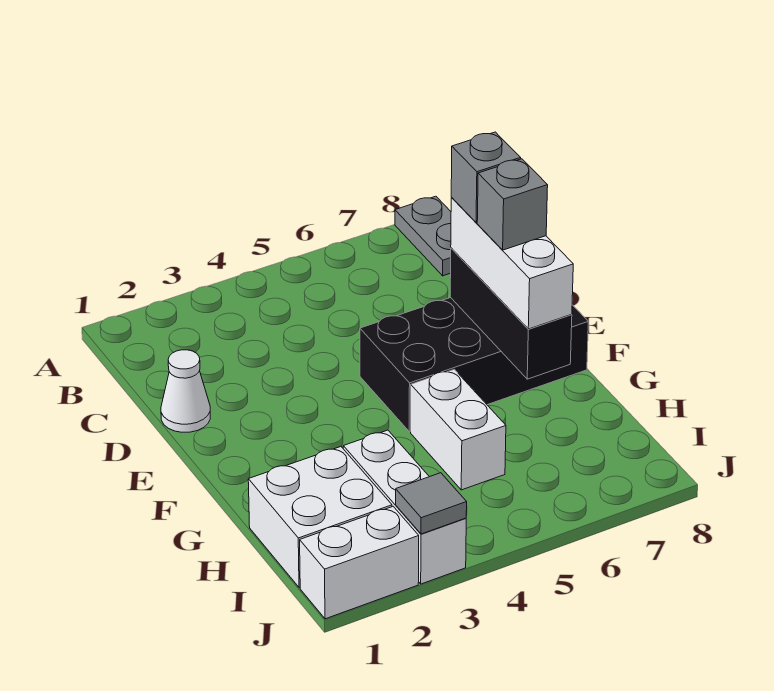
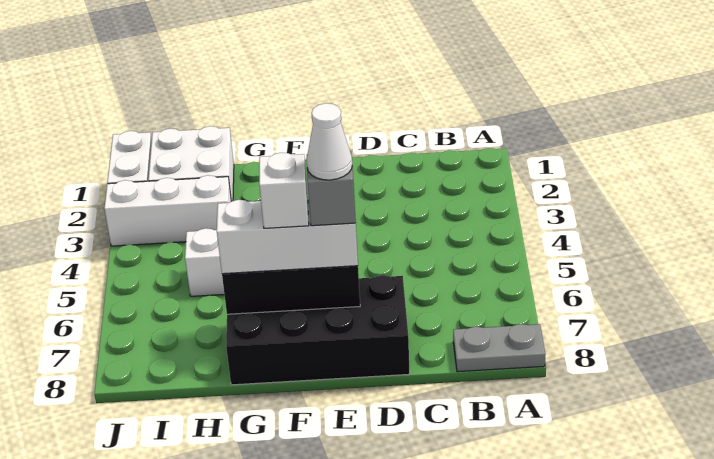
white cone D1 level 1 -> white cone E7 level 5
black brick E5:F8 level 1 -> black brick D7:G8 level 1
grey brick F7 level 4 -> white brick F7 level 4
grey tile J3 level 2 -> none

